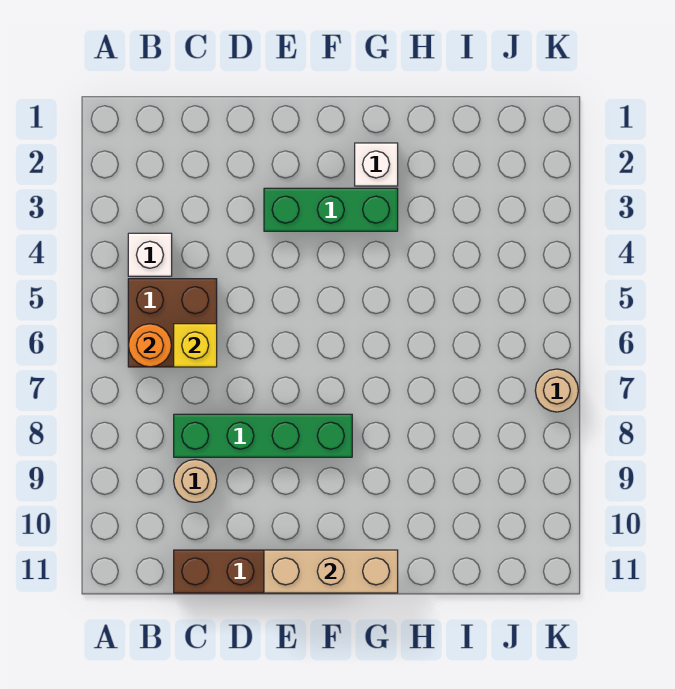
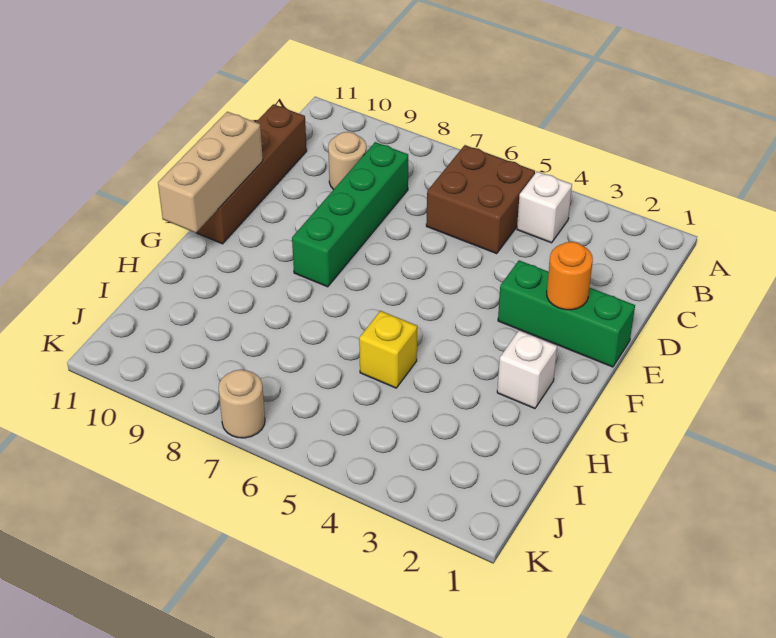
orange round brick B6 level 2 -> orange round brick E2 level 2
yellow brick C6 level 2 -> yellow brick H5 level 1
green brick E3:G3 level 1 -> green brick E1:E3 level 1

